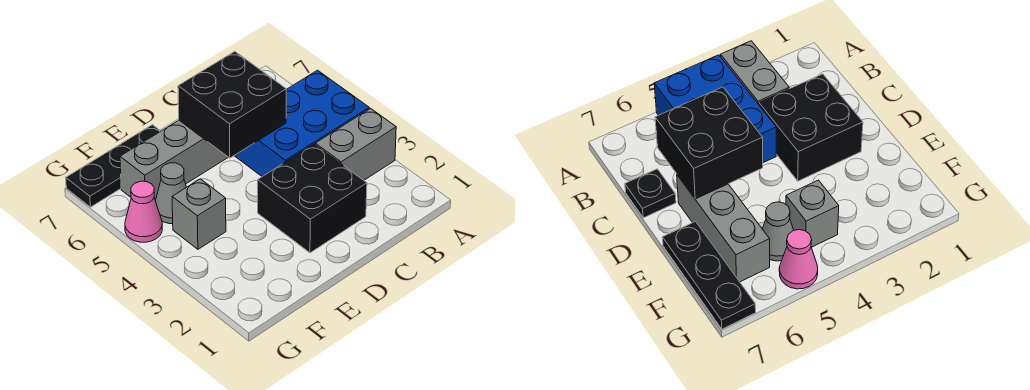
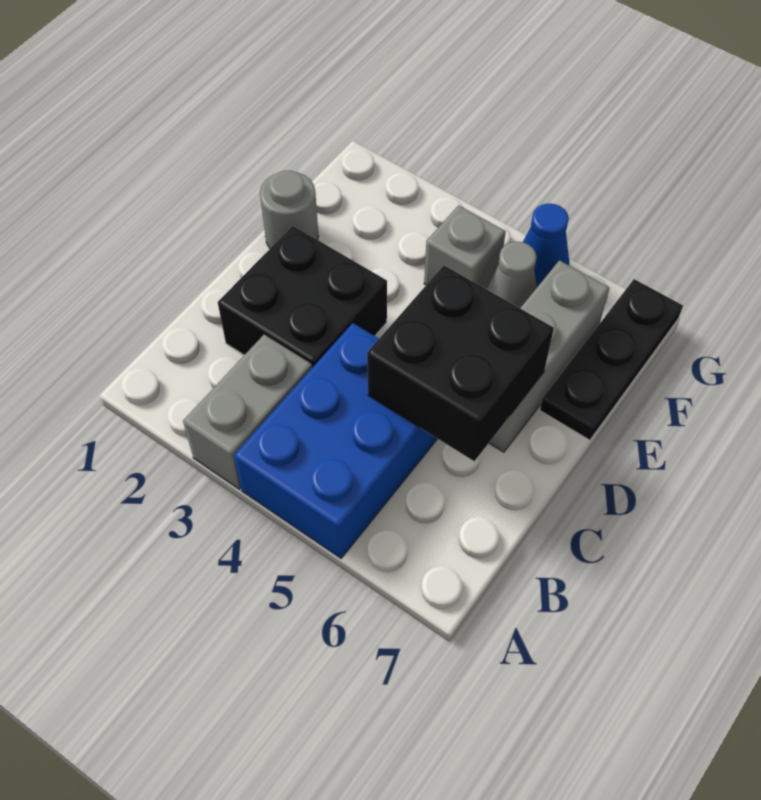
black plate C7 level 1 -> none
none -> grey round brick E1 level 1
pink cone G5 level 1 -> blue cone G5 level 1

